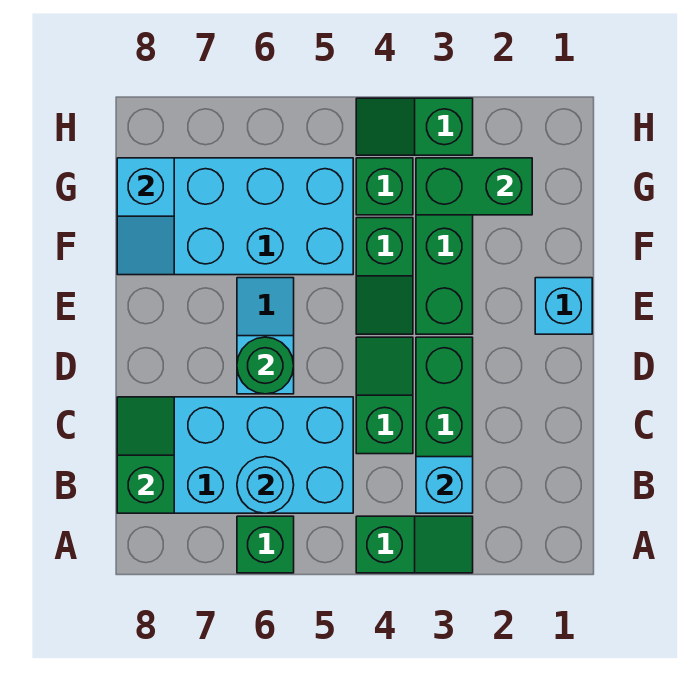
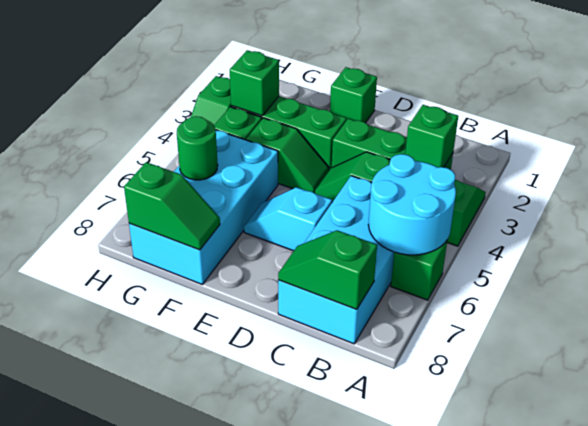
cyan brick B3 level 2 -> green brick B3 level 2
cyan round brick B6 level 2 -> cyan round brick A5:B6 level 2
green round brick D6 level 2 -> green round brick G6 level 2
cyan brick E1 level 1 -> green brick E1 level 1
cyan slope F8:G8 level 2 top G -> green slope F8:G8 level 2 top G
green brick G2:G3 level 2 -> green brick G3 level 2

